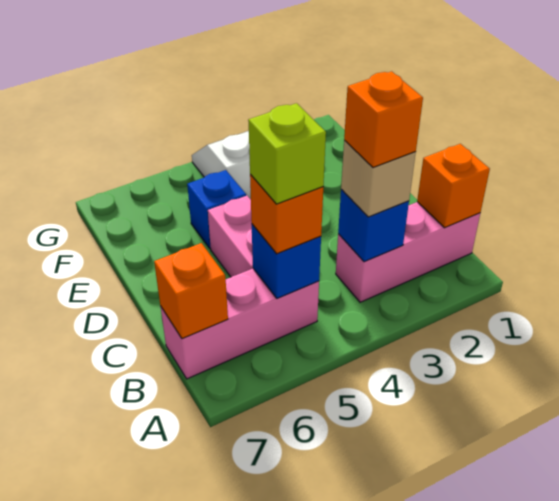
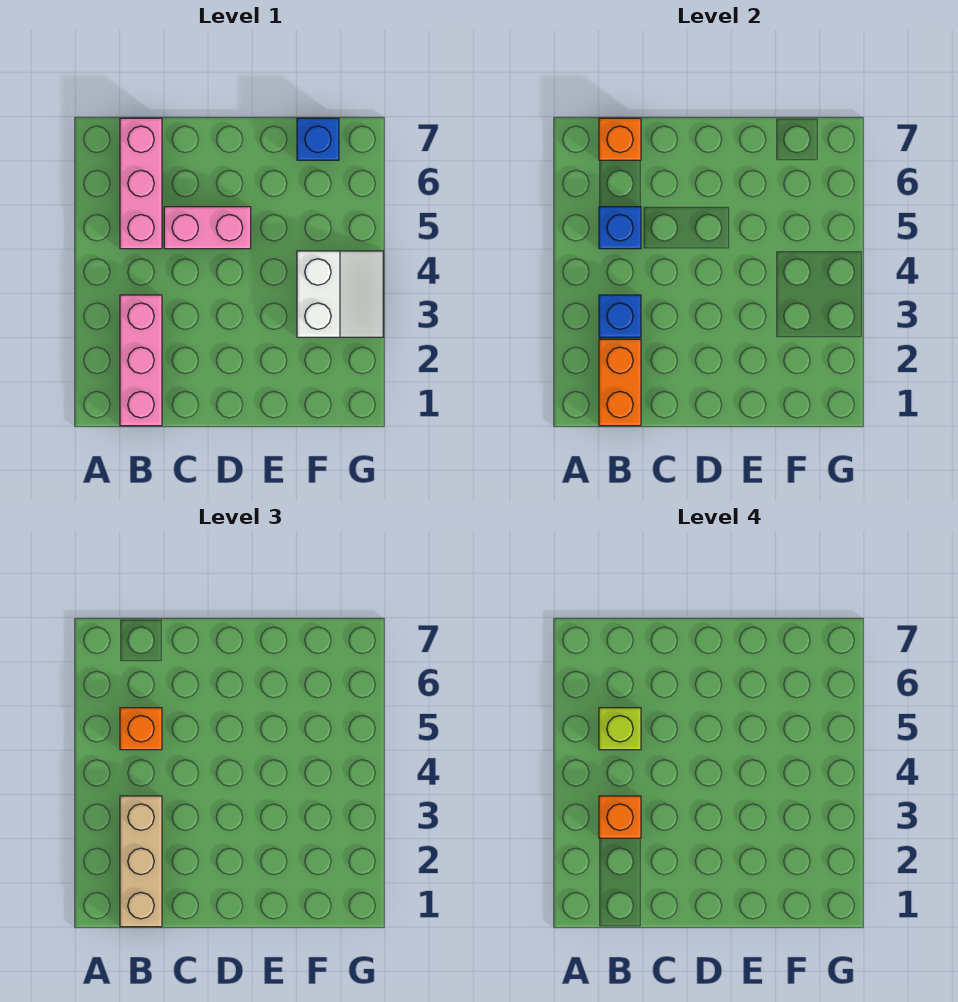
orange brick B1 level 2 -> orange brick B1:B2 level 2
tan brick B3 level 3 -> tan brick B1:B3 level 3
blue brick E5 level 1 -> blue brick F7 level 1

